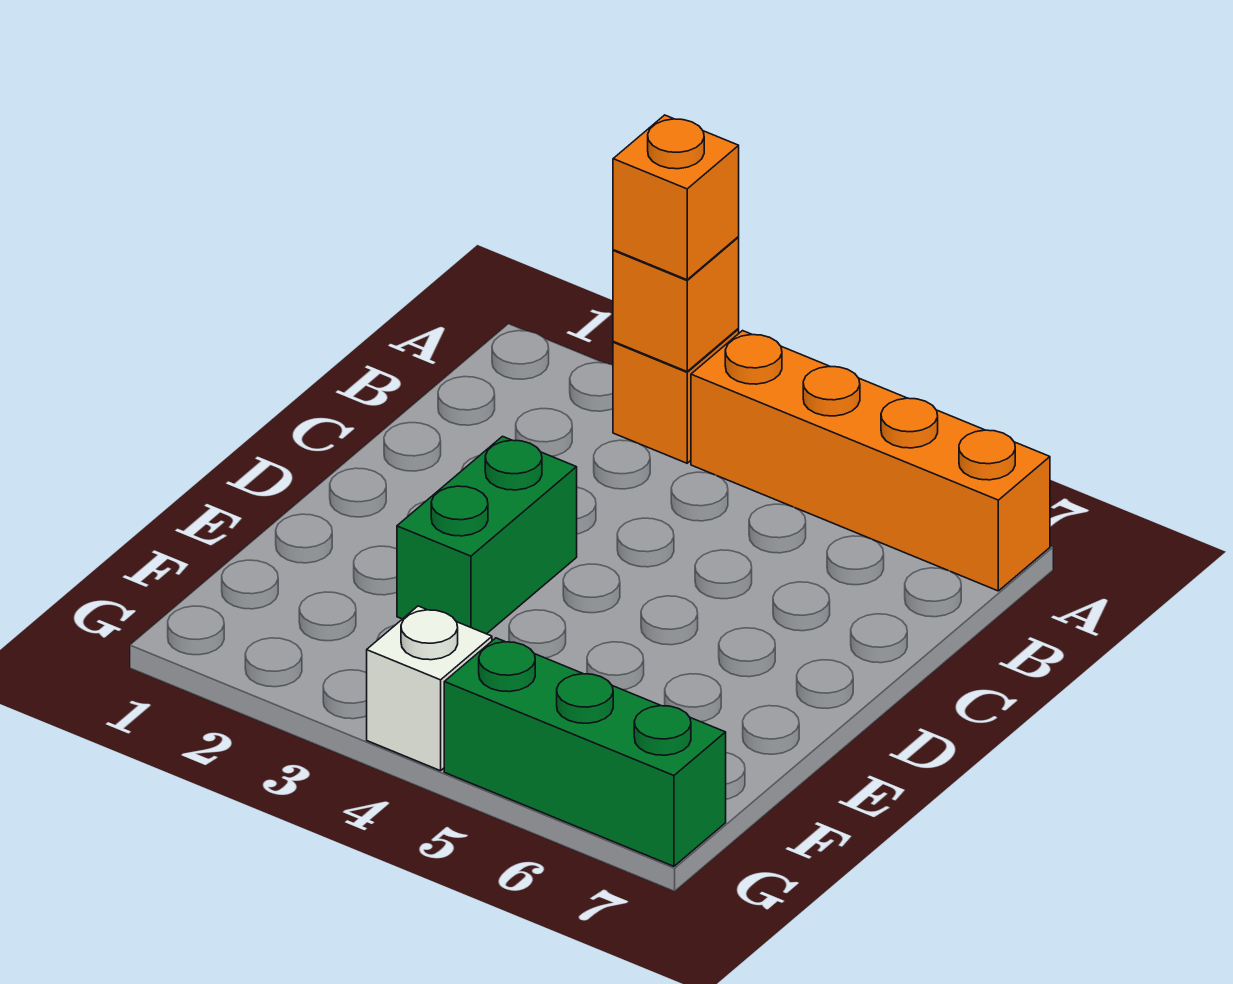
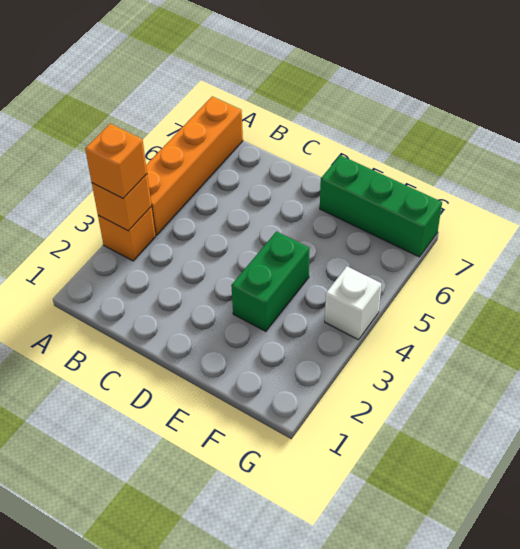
green brick D3:E3 level 1 -> green brick E3:E4 level 1
green brick G5:G7 level 1 -> green brick E7:G7 level 1

